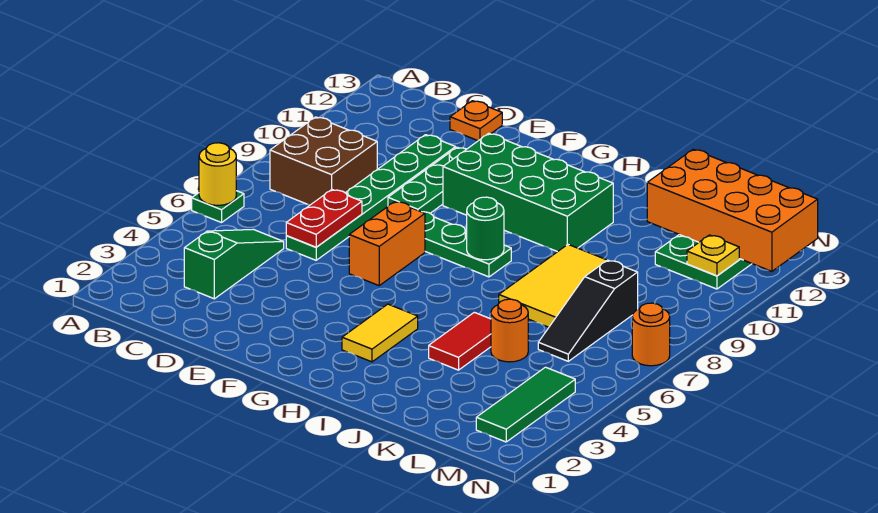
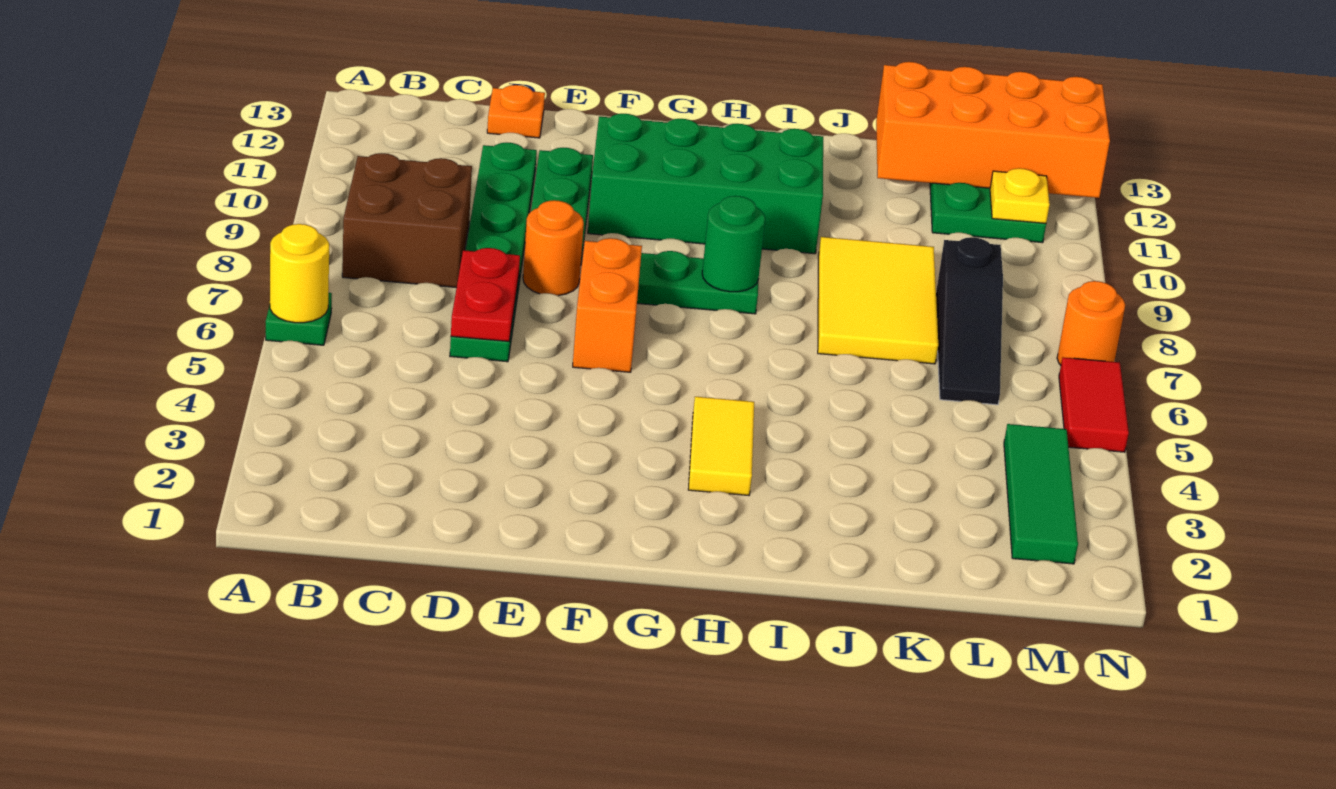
green slope C3:C5 level 1 top 3 -> none
red tile J4:J5 level 1 -> red tile N5:N6 level 1
orange round brick K5 level 1 -> orange round brick E8 level 1

